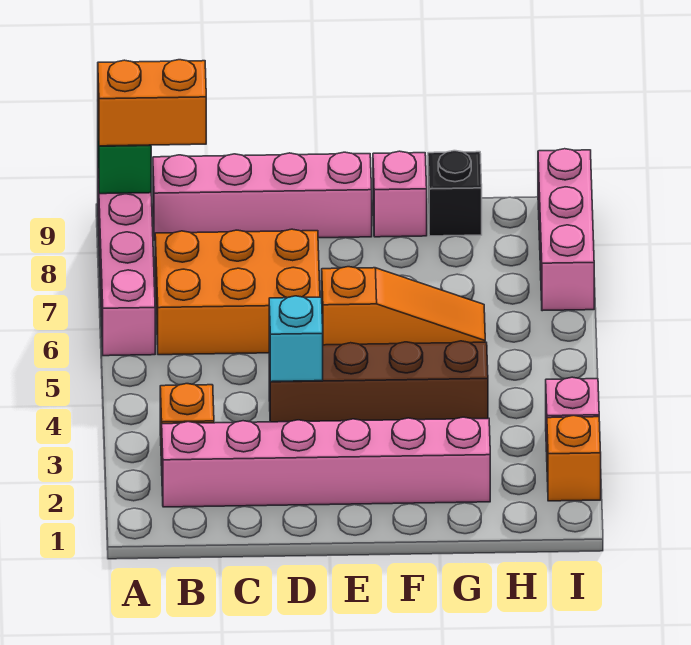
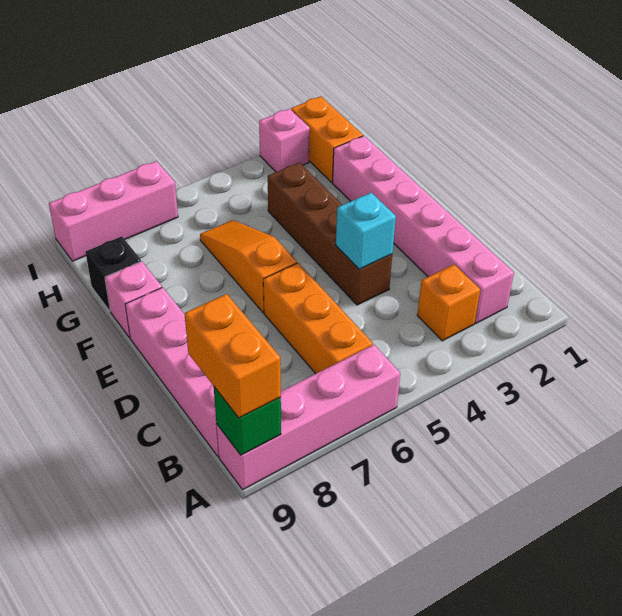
orange brick B6:D7 level 1 -> orange brick B6:D6 level 1
orange brick I2 level 1 -> orange brick H2:I2 level 1

